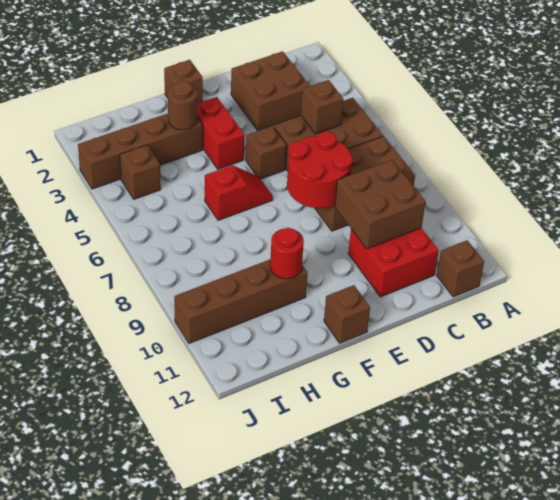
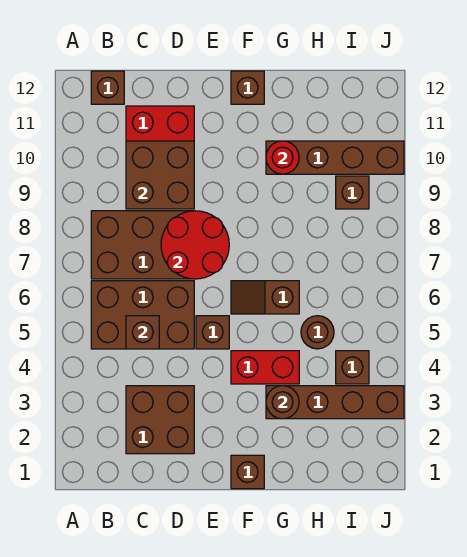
red brick F3:F4 level 1 -> red brick F4:G4 level 1
red slope F6:G6 level 1 top G -> brown slope F6:G6 level 1 top G
none -> brown round brick H5 level 1
none -> brown brick I9 level 1

